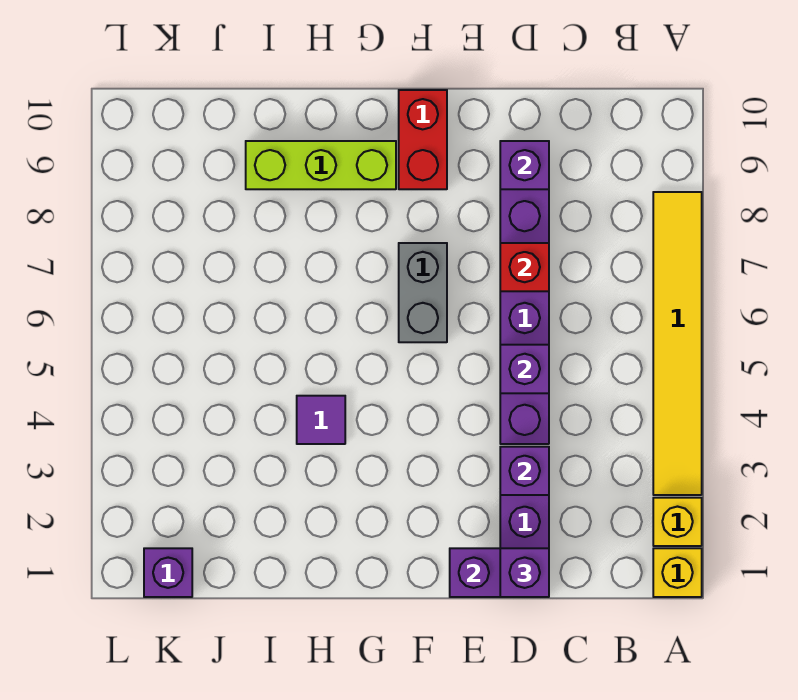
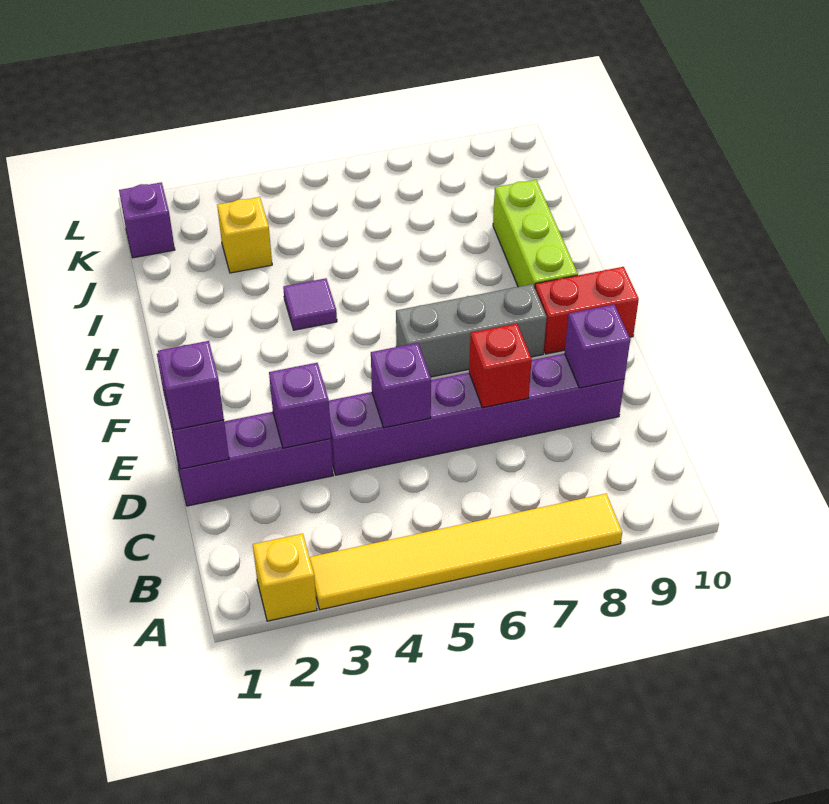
yellow brick A1 level 1 -> yellow brick J3 level 1
grey brick F6:F7 level 1 -> grey brick F6:F8 level 1

